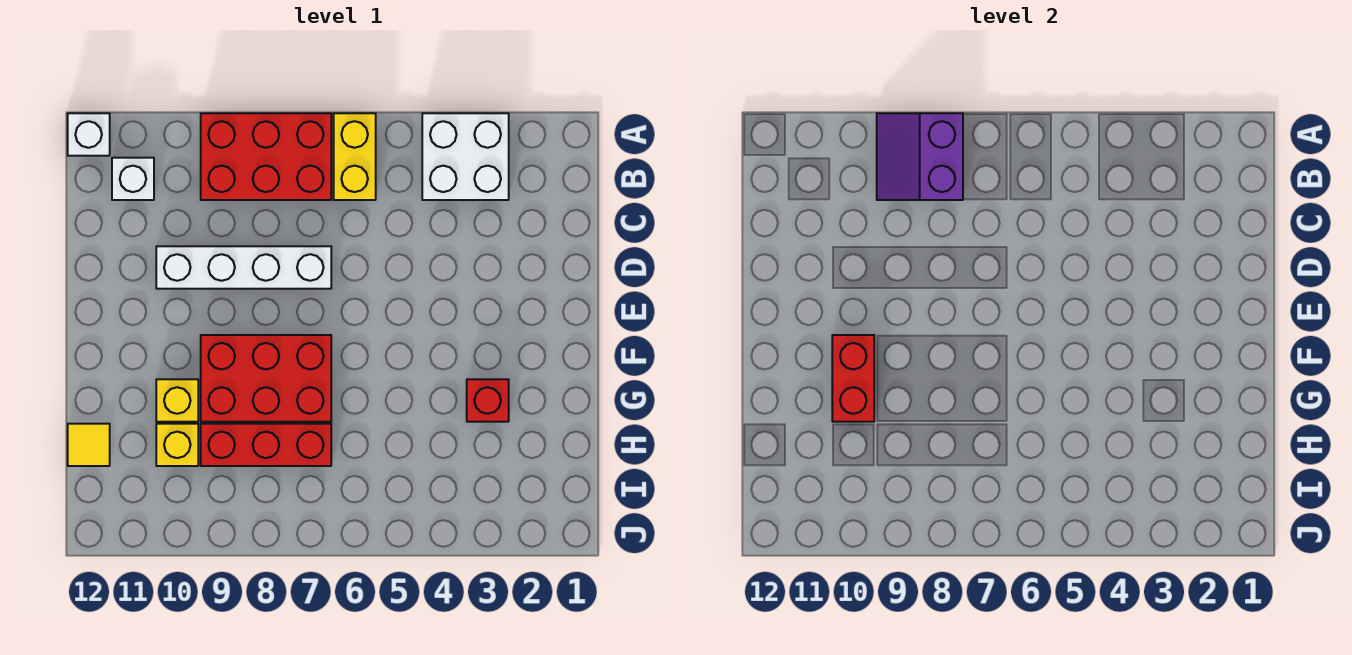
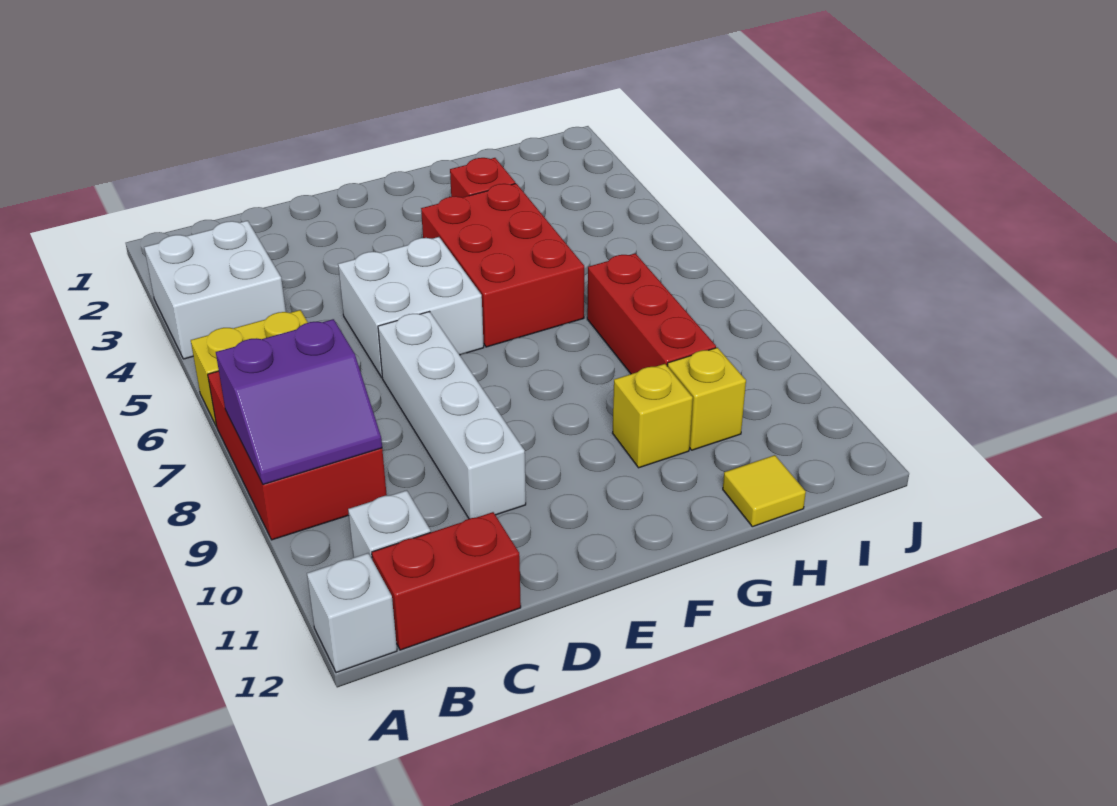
none -> white brick D5:E6 level 1
red brick F7:G9 level 1 -> red brick F4:G6 level 1
red brick F10:G10 level 2 -> red brick B12:C12 level 1

